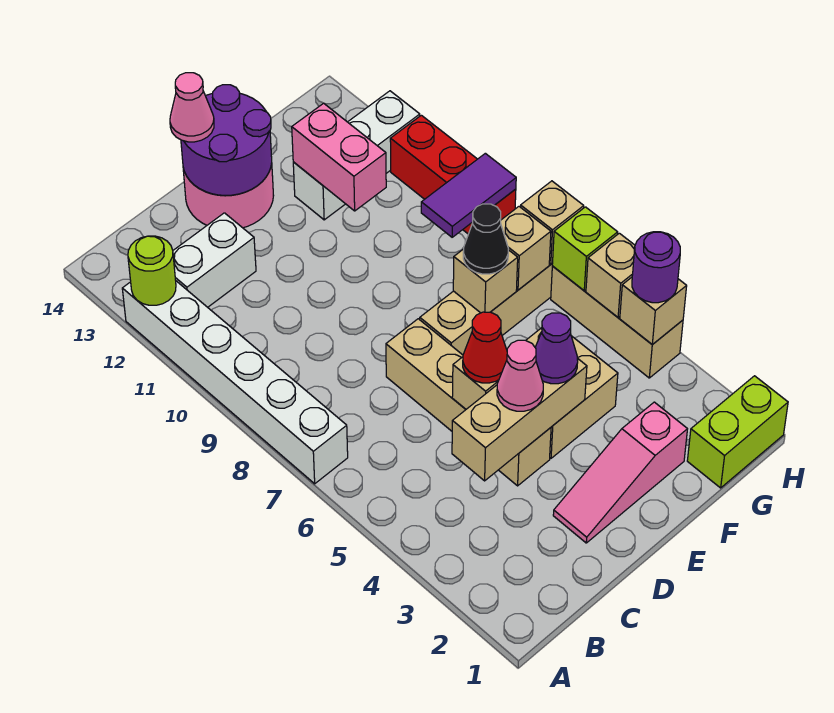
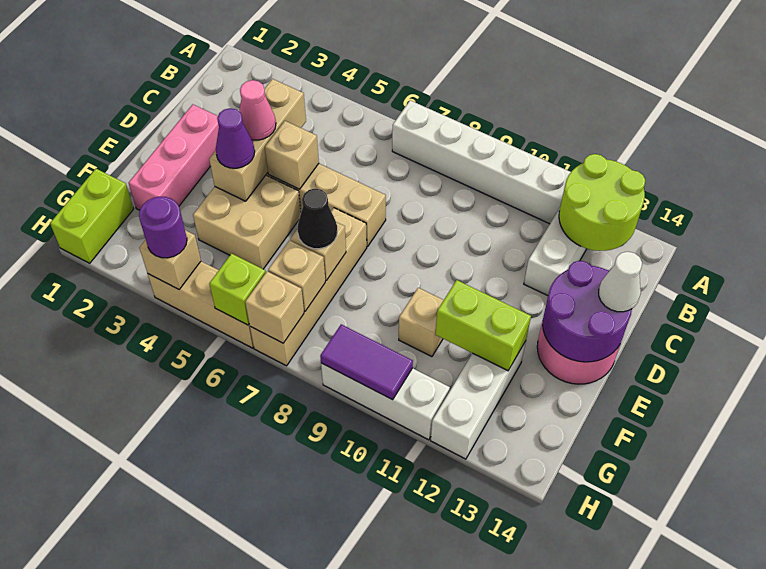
lime round brick A12 level 2 -> lime round brick A12:B13 level 2
pink slope D2:F2 level 1 top F -> pink brick D2:F2 level 1
red cone D5 level 3 -> none
pink cone D14 level 3 -> white cone D14 level 3
pink brick F11:F12 level 2 -> lime brick F11:F12 level 2
purple tile G9:H9 level 2 -> purple tile H9:H10 level 2
tan brick H5 level 2 -> tan brick F10 level 1
red brick H9:H11 level 1 -> white brick H9:H11 level 1

